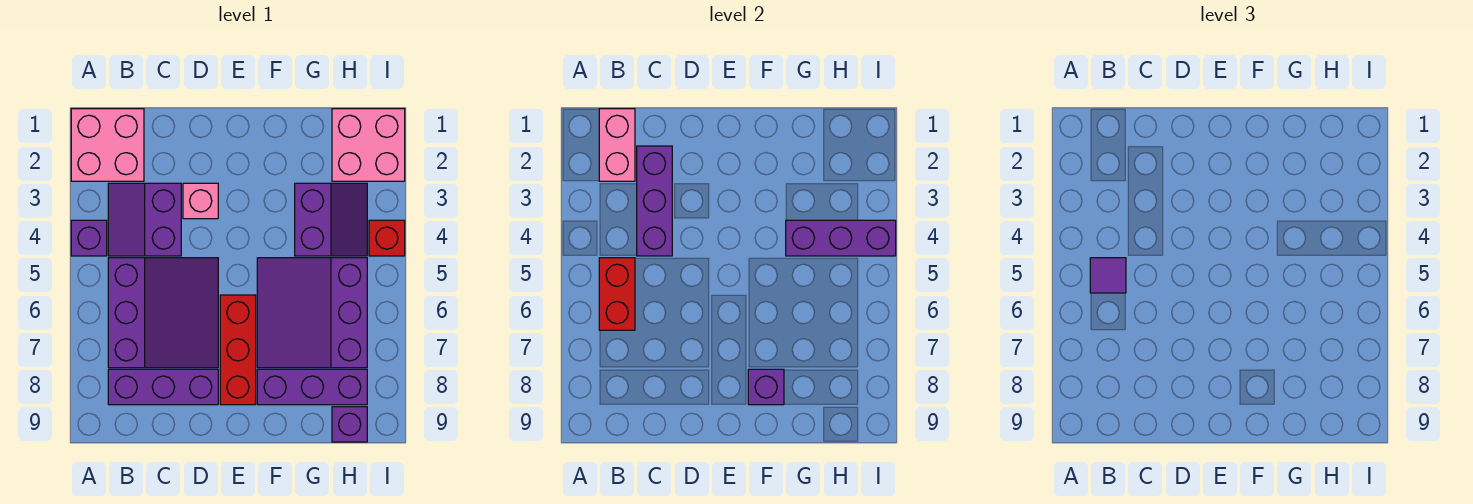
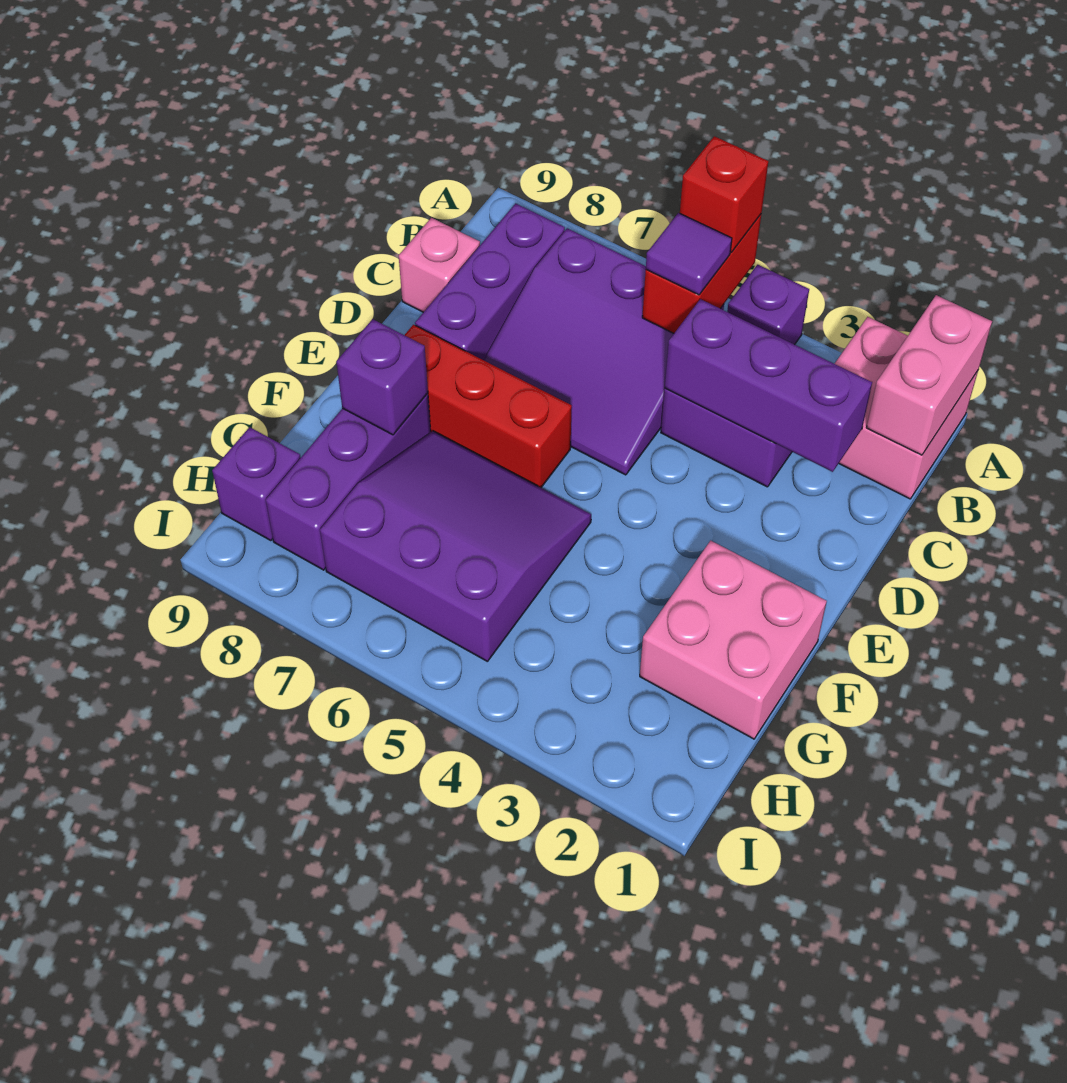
pink brick B1:B2 level 2 -> pink brick A1:B1 level 2
red brick B5:B6 level 2 -> red brick A5:B5 level 2
pink brick D3 level 1 -> pink brick C9 level 1
purple slope G3:H4 level 1 top G -> none
purple brick G4:I4 level 2 -> none
pink brick H1:I2 level 1 -> pink brick F1:G2 level 1
red brick I4 level 1 -> red brick A5 level 3

